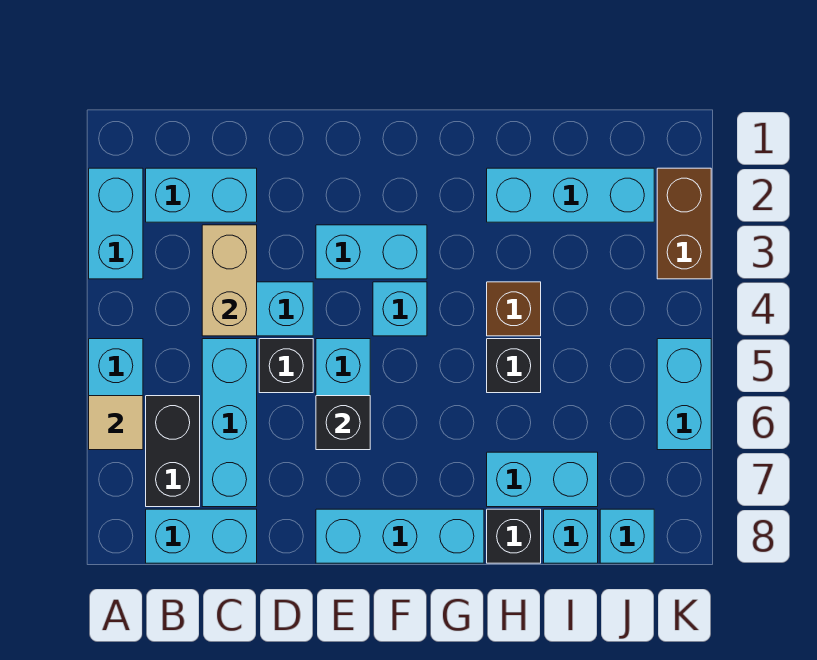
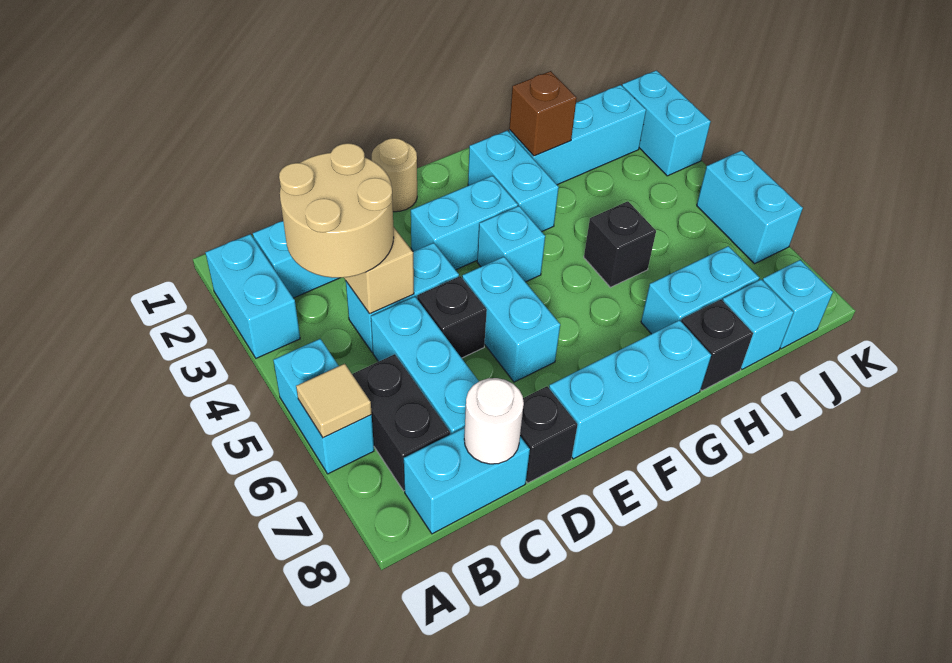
none -> tan round brick B3:C4 level 3
none -> white round brick C8 level 2
none -> tan round brick E1 level 1
black brick E6 level 2 -> black brick D8 level 1
none -> cyan brick G2:G3 level 1
brown brick H4 level 1 -> brown brick H2 level 2
brown brick K2:K3 level 1 -> cyan brick K2:K3 level 1

